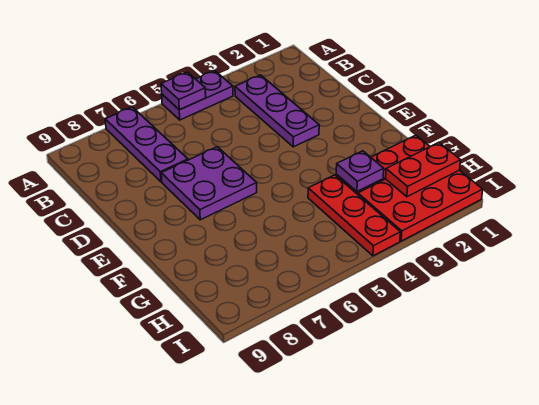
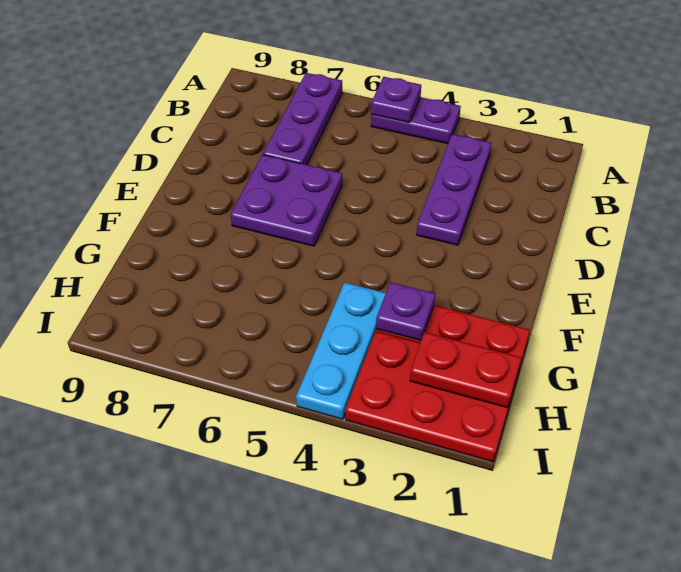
red plate G4:I4 level 1 -> cyan plate G4:I4 level 1

